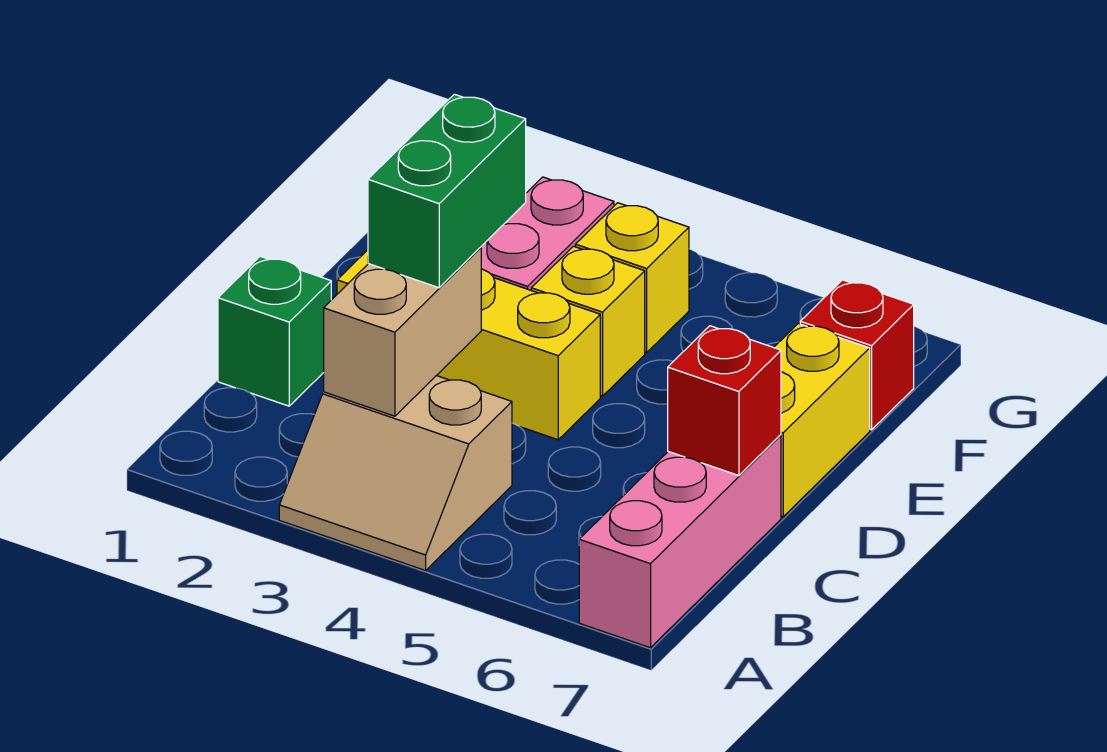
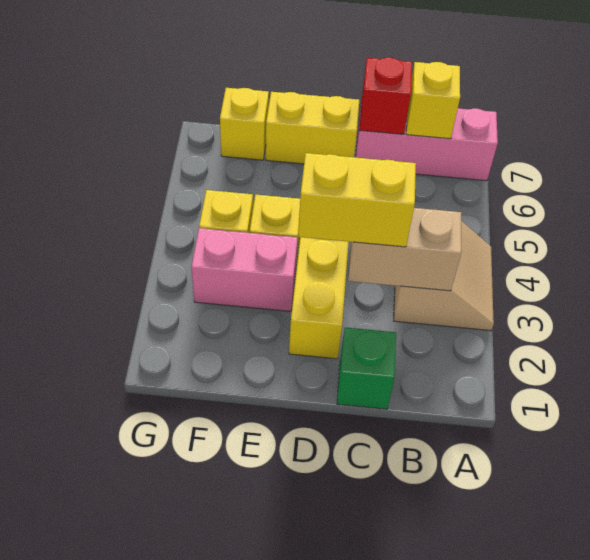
none -> yellow brick B7 level 2
green brick C3:D3 level 3 -> yellow brick C3:D3 level 3
red brick F7 level 1 -> yellow brick F7 level 1

